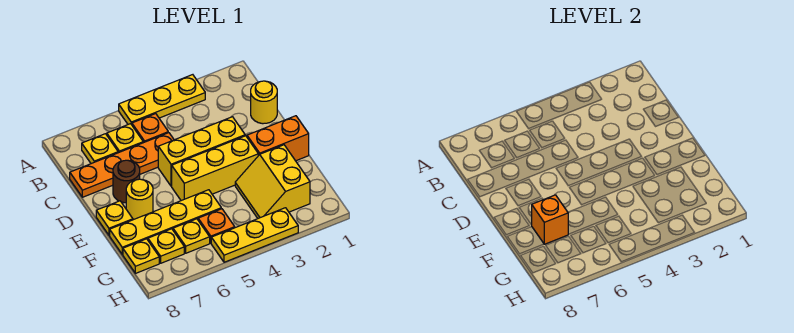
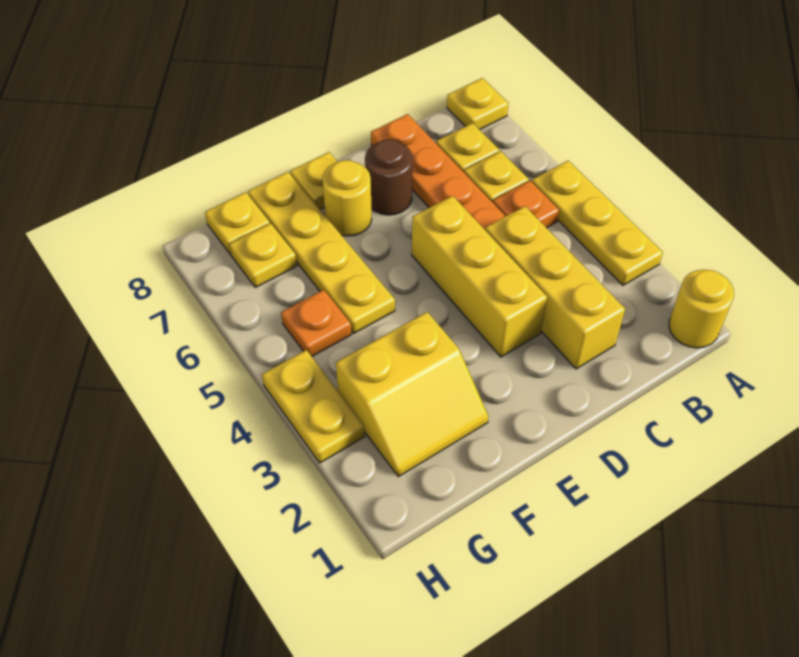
yellow round brick C1 level 1 -> yellow round brick A1 level 1
orange brick E1:E2 level 1 -> none
yellow brick E3:E5 level 1 -> yellow brick C2:C4 level 1
yellow slope F2:G3 level 1 top 2 -> yellow slope F2:G3 level 1 top 3
orange brick F7 level 2 -> none
yellow plate G6 level 1 -> yellow plate A8 level 1
yellow plate H3:H5 level 1 -> yellow plate H3:H4 level 1

